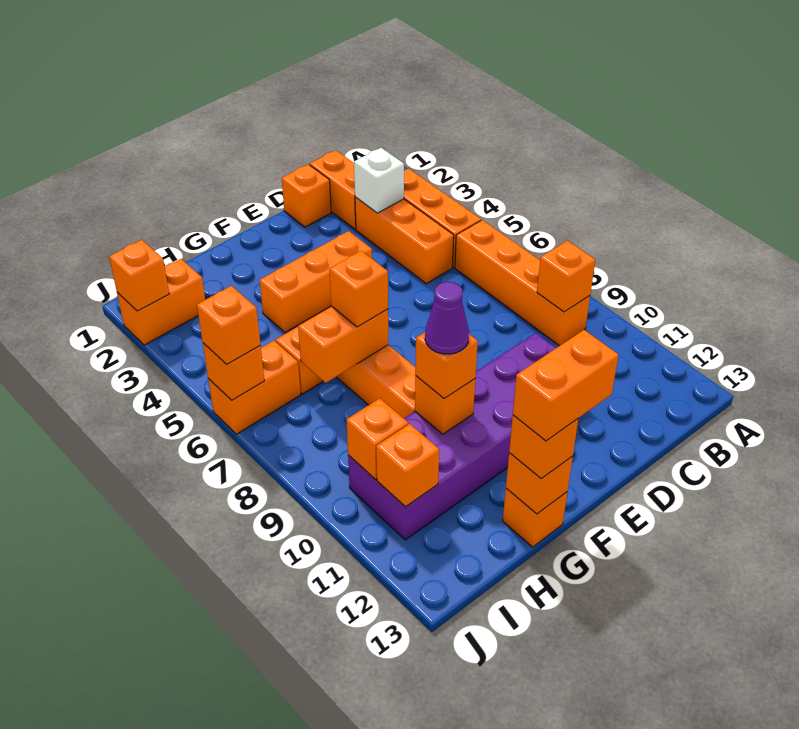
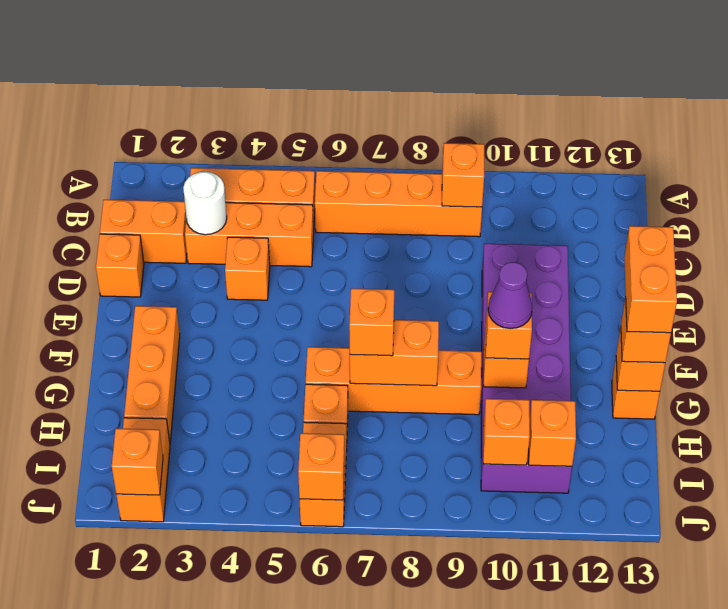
white brick C3 level 2 -> white round brick C3 level 2
orange brick E4:G4 level 1 -> orange brick F2:H2 level 1
orange brick G7:H7 level 2 -> orange brick G7:G8 level 2
orange brick J6 level 3 -> orange brick D4 level 1

